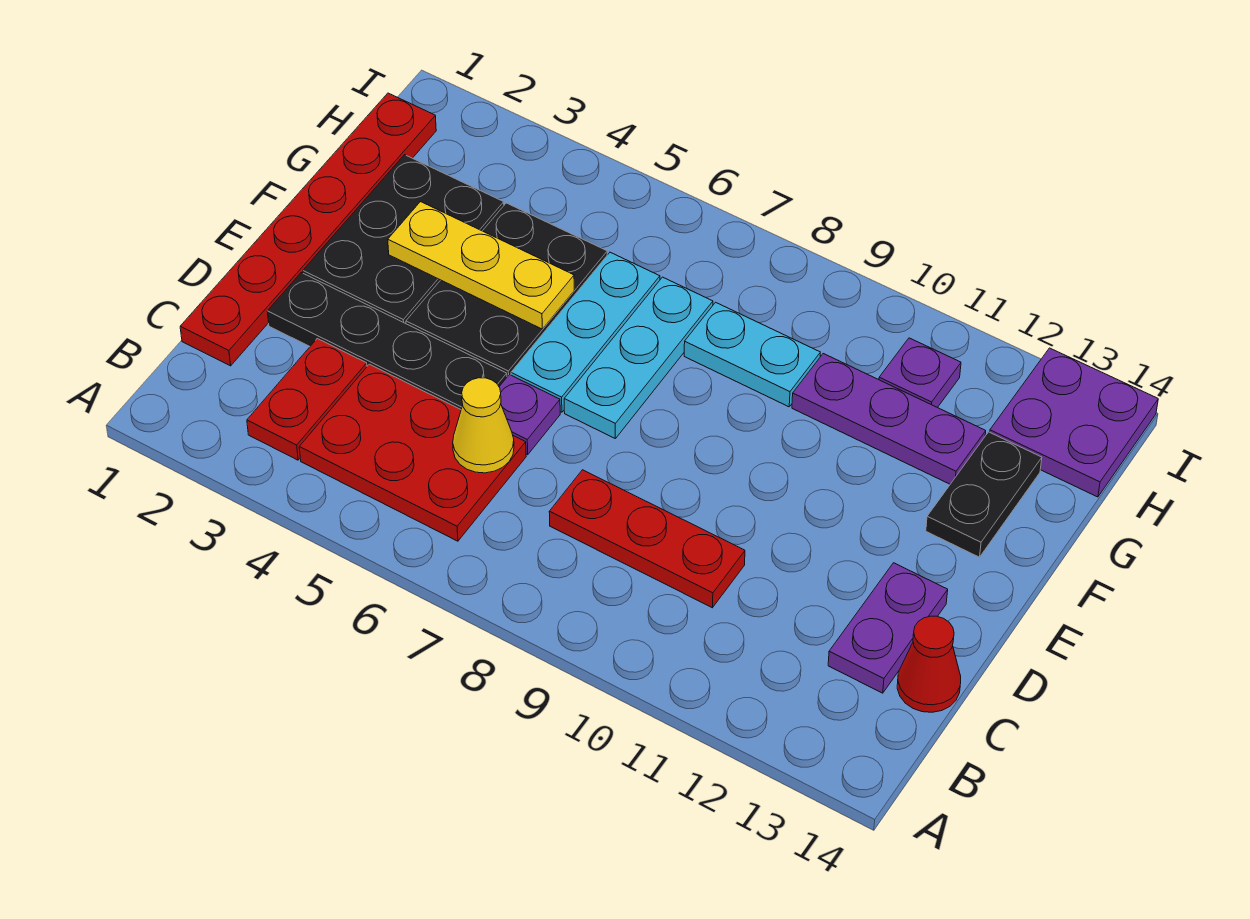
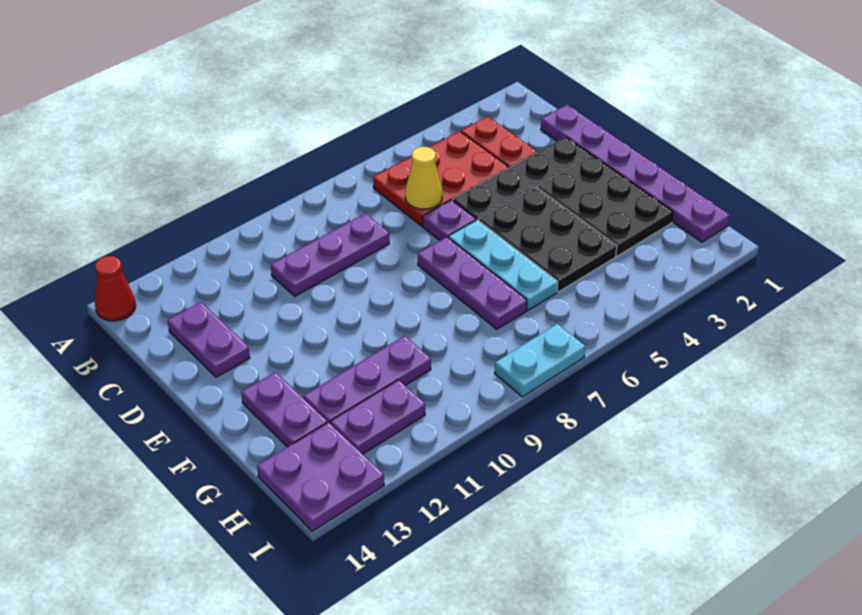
red plate C1:H1 level 1 -> purple plate C1:H1 level 1
red plate C8:C10 level 1 -> purple plate C8:C10 level 1
red cone C14 level 1 -> red cone A14 level 1
cyan plate E7:G7 level 1 -> purple plate E7:G7 level 1
yellow plate F3:F5 level 2 -> none
black plate F13:G13 level 1 -> purple plate F13:G13 level 1
cyan plate G8:G9 level 1 -> cyan plate I7:I8 level 1
purple plate H11 level 1 -> purple plate H11:H12 level 1

